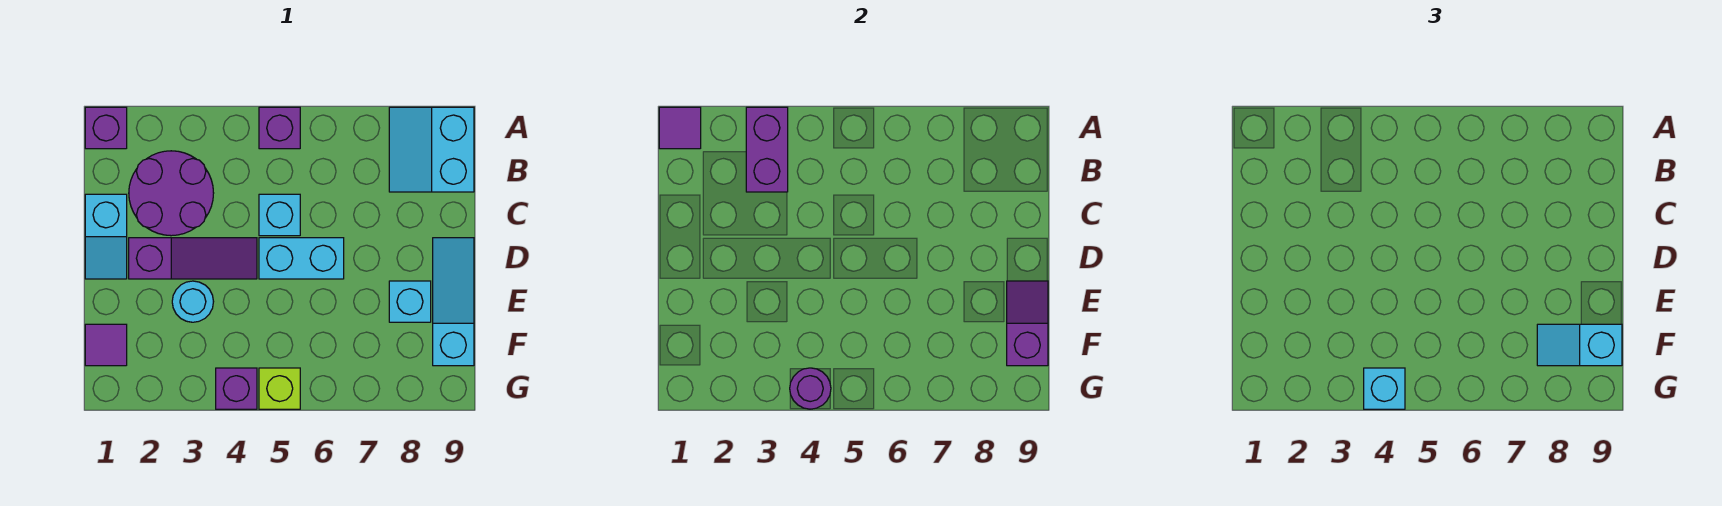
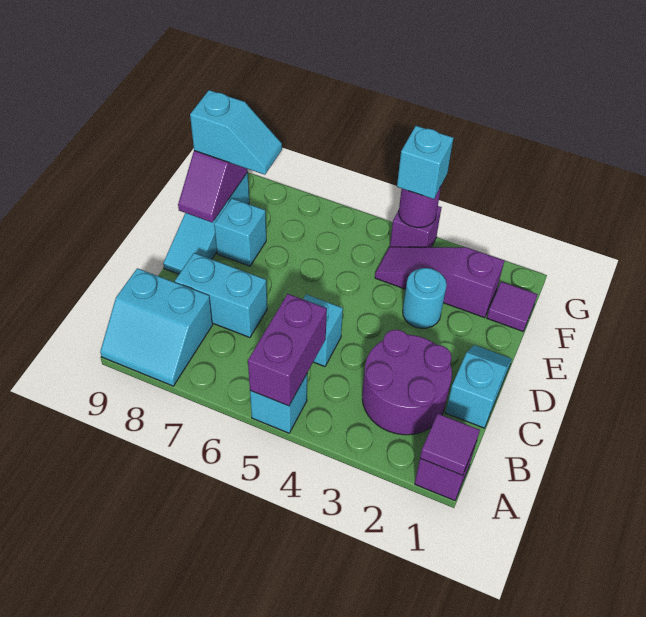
purple brick A3:B3 level 2 -> purple brick A5:B5 level 2
purple brick A5 level 1 -> cyan brick A5 level 1
cyan slope A8:B9 level 1 top 9 -> cyan slope A8:B9 level 1 top B
purple slope D2:D4 level 1 top 2 -> purple slope F2:F4 level 1 top 2
cyan brick D5:D6 level 1 -> cyan brick C7:C8 level 1
lime brick G5 level 1 -> none

